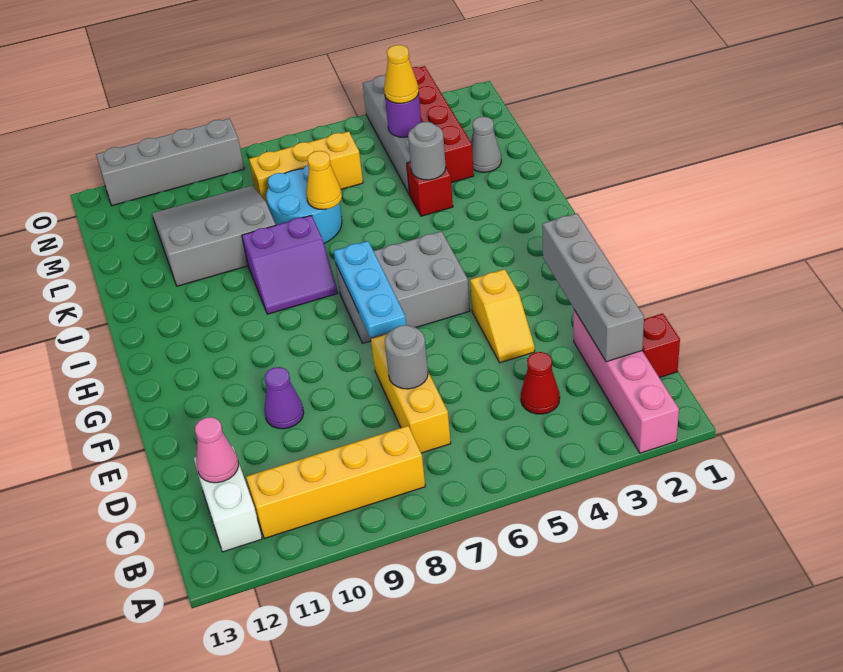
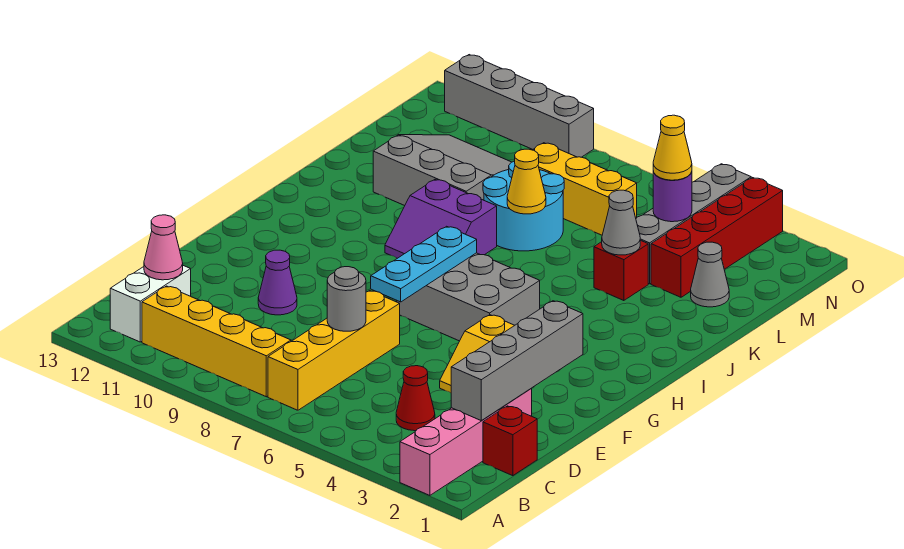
yellow brick C7:E7 level 1 -> yellow brick B7:E7 level 1
grey round brick K4 level 2 -> grey cone K4 level 2

